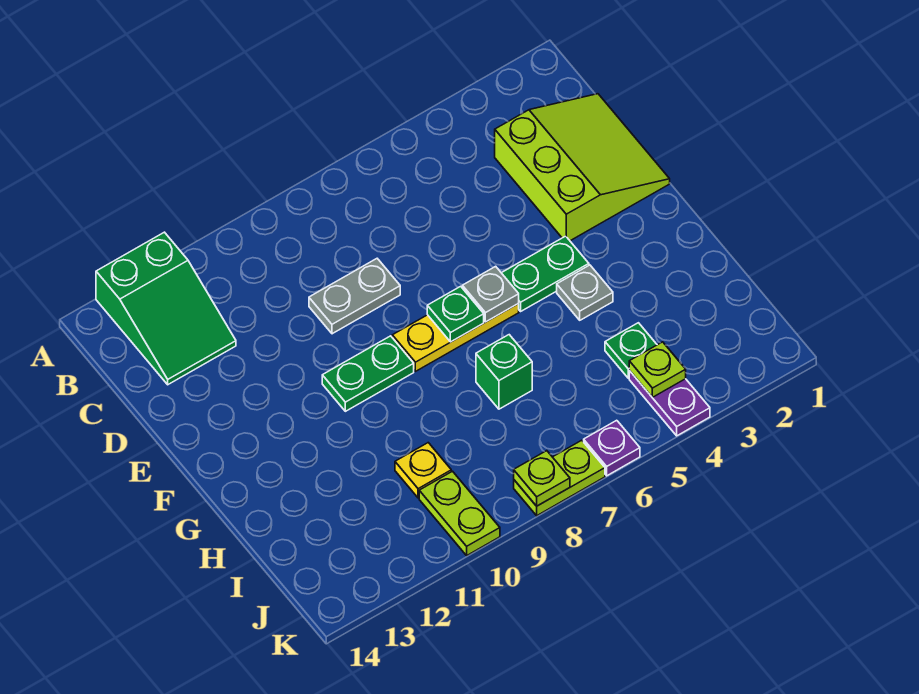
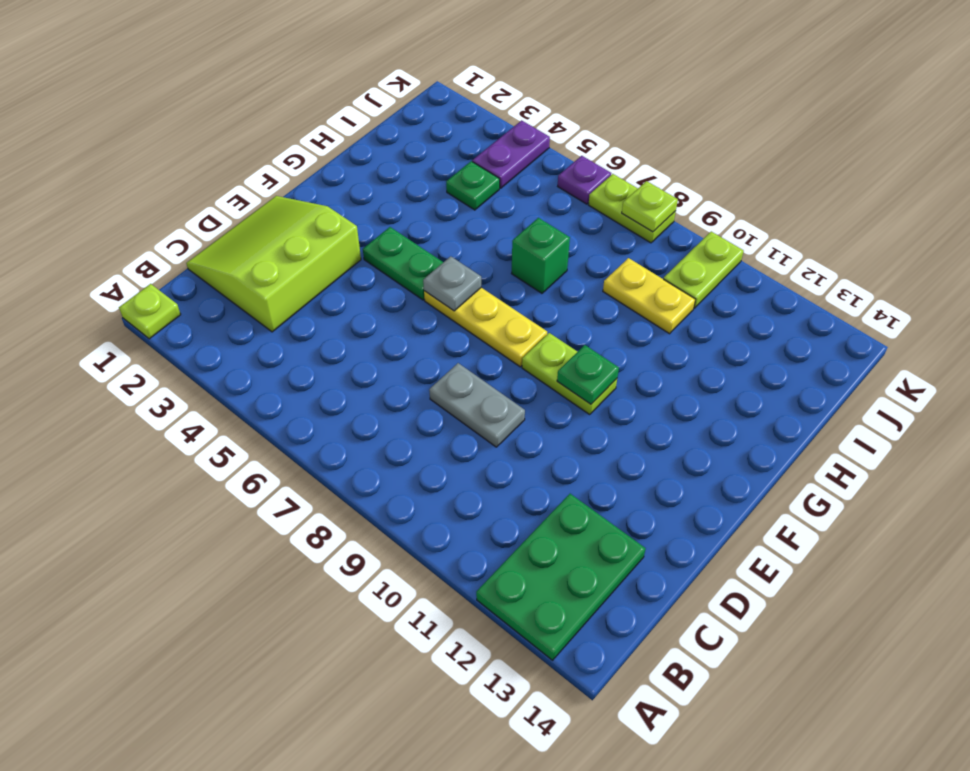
green slope A12:C13 level 1 top A -> green plate A12:C13 level 1
green plate F7 level 2 -> green plate F10 level 2
green plate F9:F10 level 1 -> lime plate F9:F10 level 1
grey plate G4 level 1 -> none
yellow plate I10 level 1 -> yellow plate I9:I10 level 1
lime plate J4 level 2 -> lime plate A1 level 1

